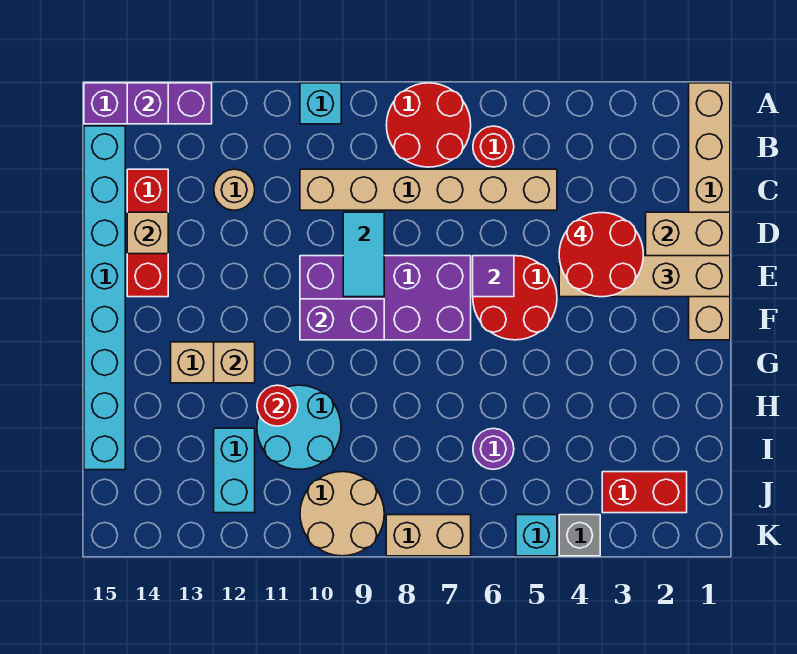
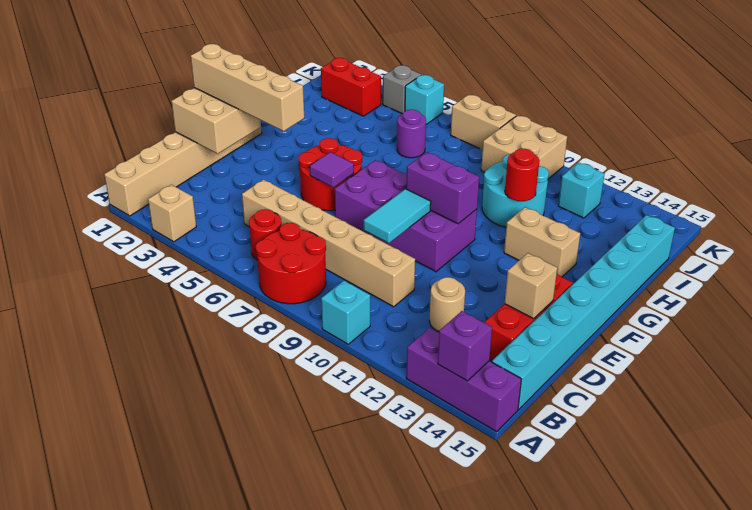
red round brick D3:E4 level 4 -> none
tan brick G12 level 2 -> tan brick A3 level 1
cyan brick I12:J12 level 1 -> cyan brick J12 level 1
tan round brick J9:K10 level 1 -> tan brick J9:K10 level 1

